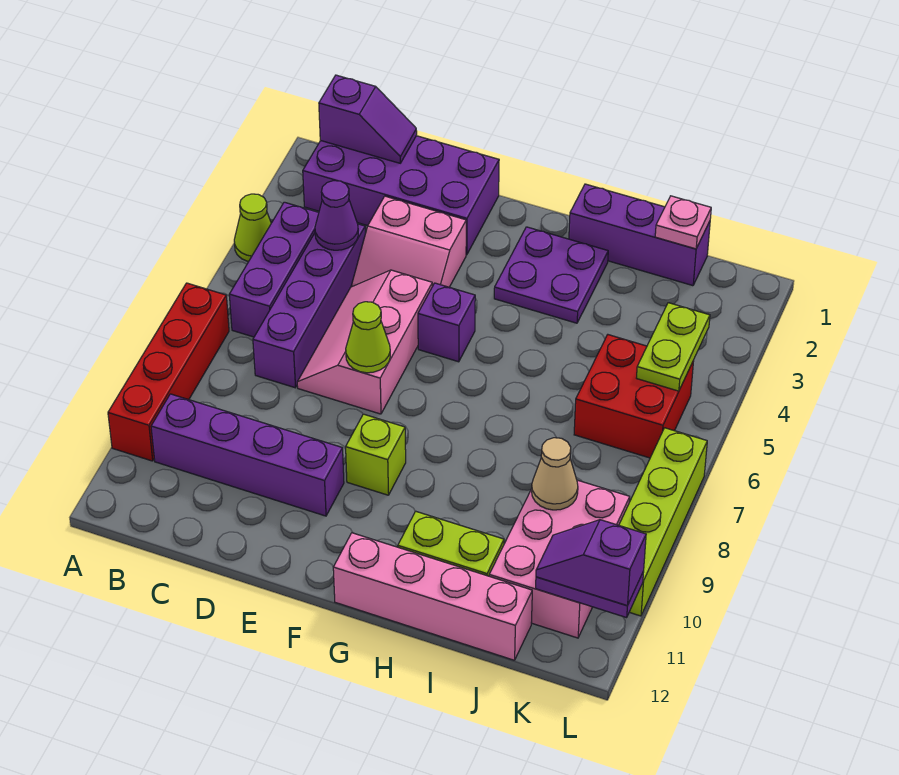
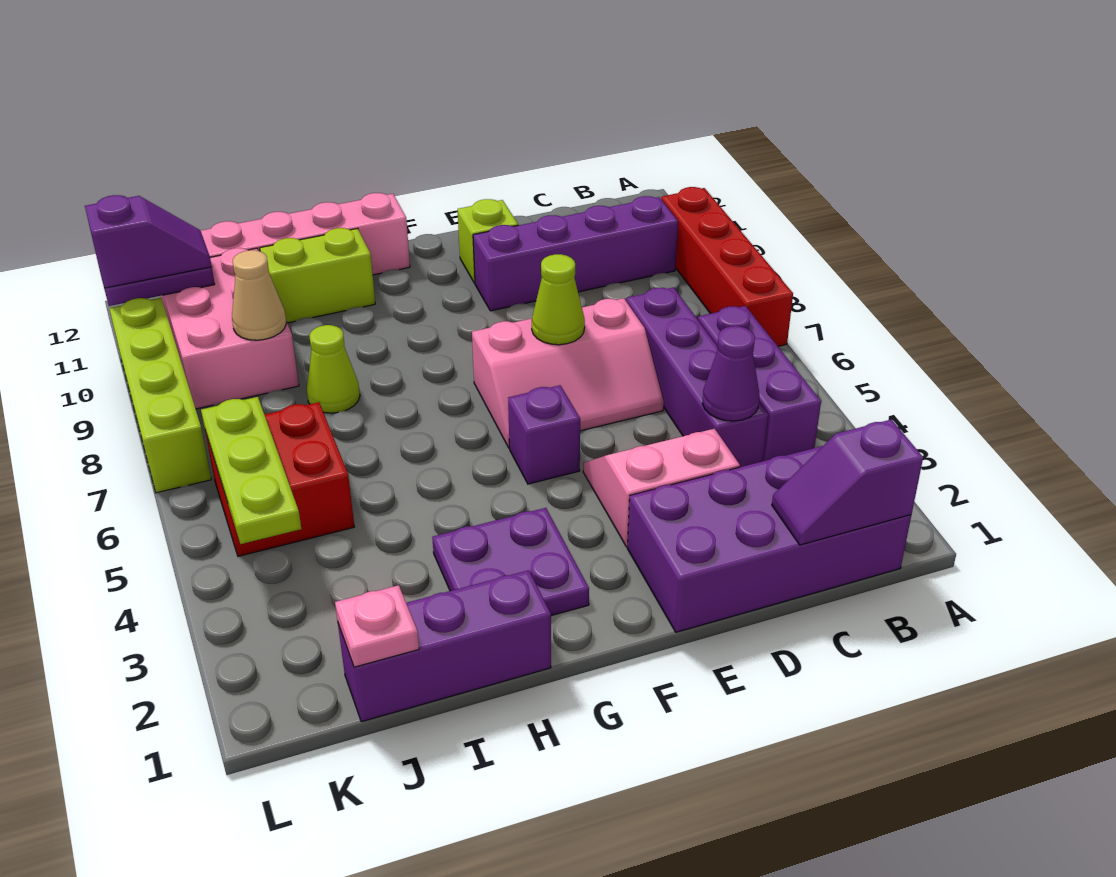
lime cone A4 level 1 -> lime cone I8 level 1
pink slope D5:E7 level 1 top E -> pink slope D6:F7 level 1 top 7
lime brick F9 level 1 -> lime brick E11 level 1
lime plate K4:K5 level 2 -> lime plate K4:K6 level 2

